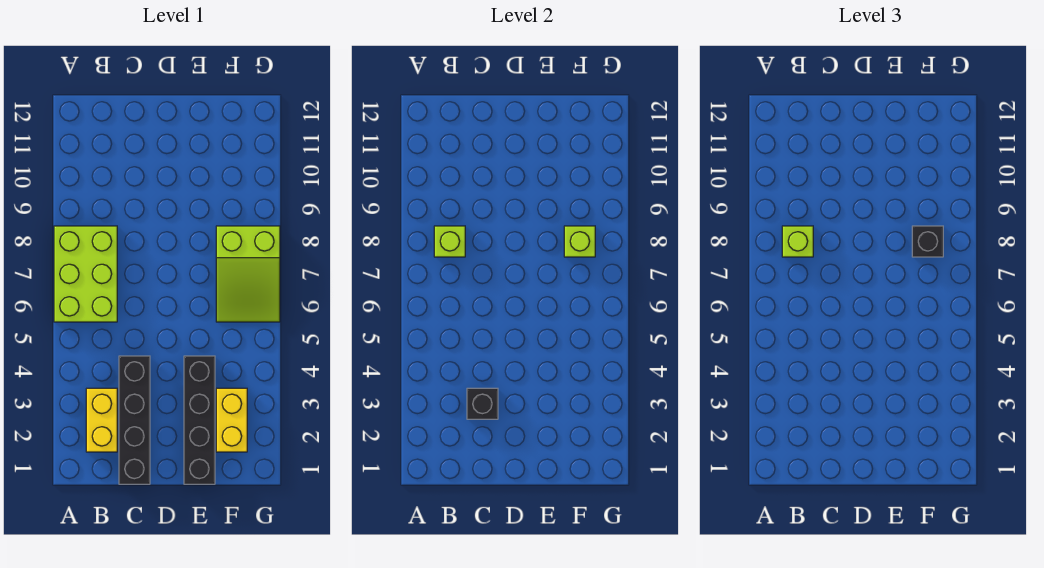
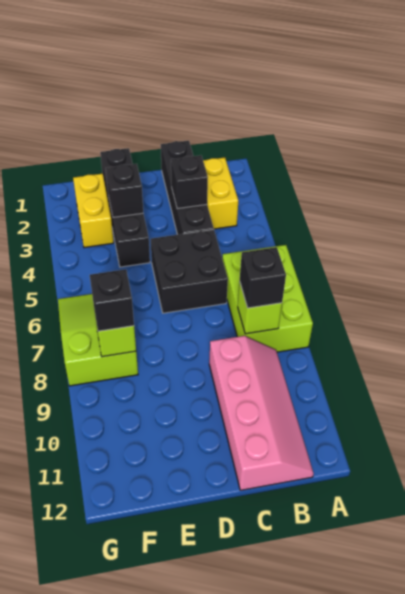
lime brick B8 level 3 -> black brick B8 level 3
none -> pink slope B9:C12 level 1 top C
none -> black brick C5:D6 level 1
none -> black brick E3 level 2

